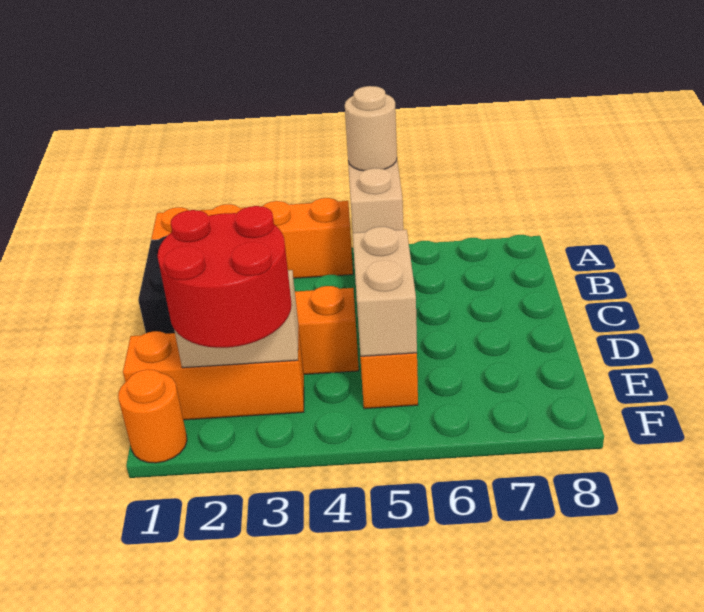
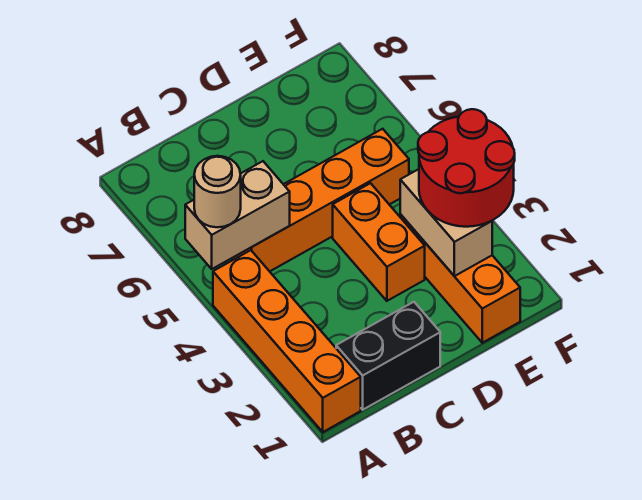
tan brick D5:E5 level 2 -> none
orange round brick F1 level 1 -> none

